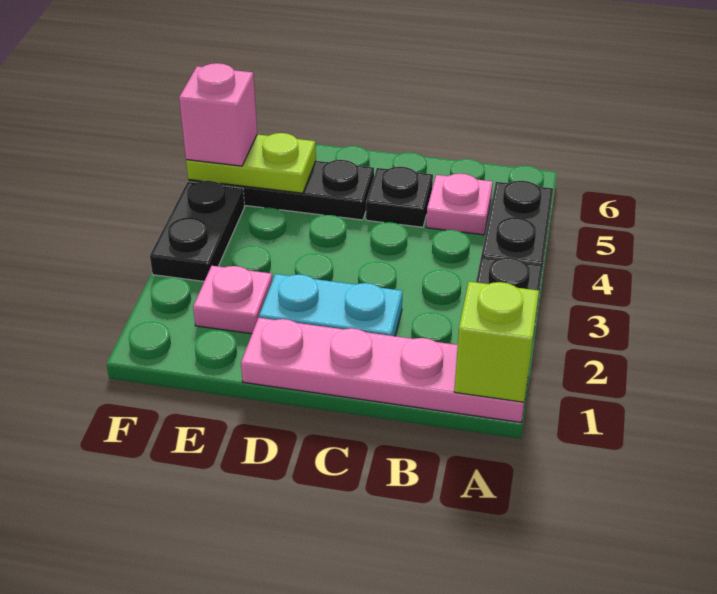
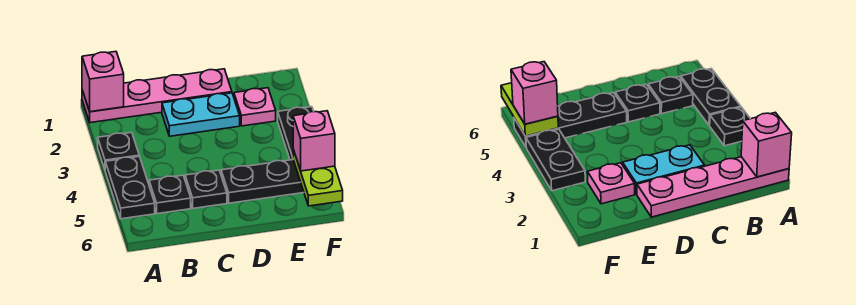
lime brick A1 level 2 -> pink brick A1 level 2
pink plate B5 level 1 -> black plate B5 level 1
lime plate E5:F5 level 2 -> lime plate F5:F6 level 2

